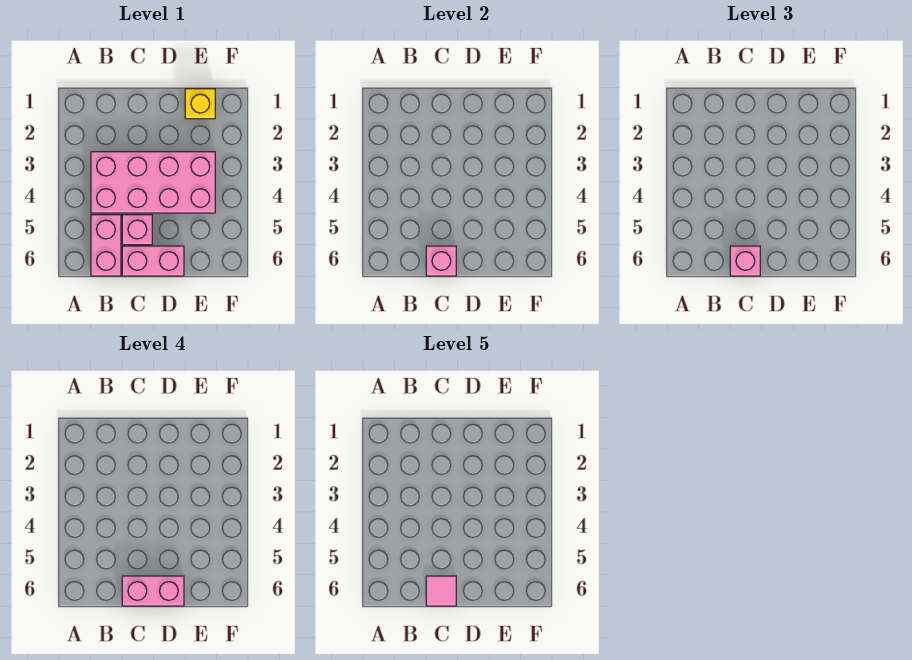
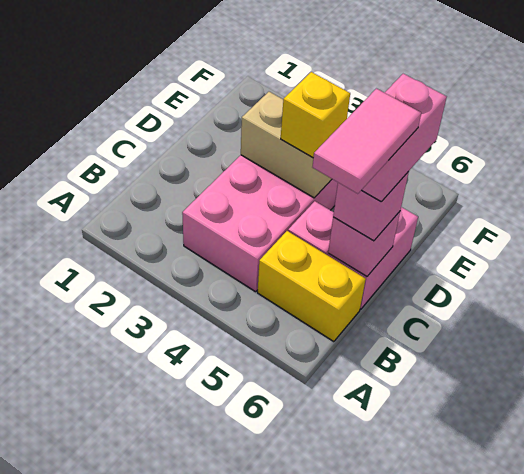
pink brick B5:B6 level 1 -> yellow brick B5:B6 level 1
pink tile C6 level 5 -> pink tile B6:C6 level 5
none -> tan brick D3:D4 level 2
yellow brick E1 level 1 -> yellow brick D4 level 3

